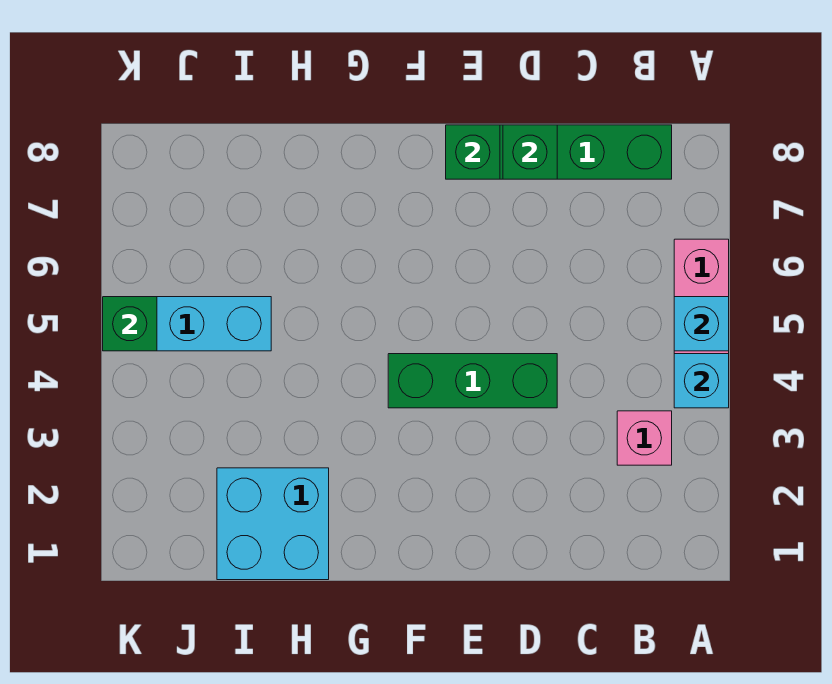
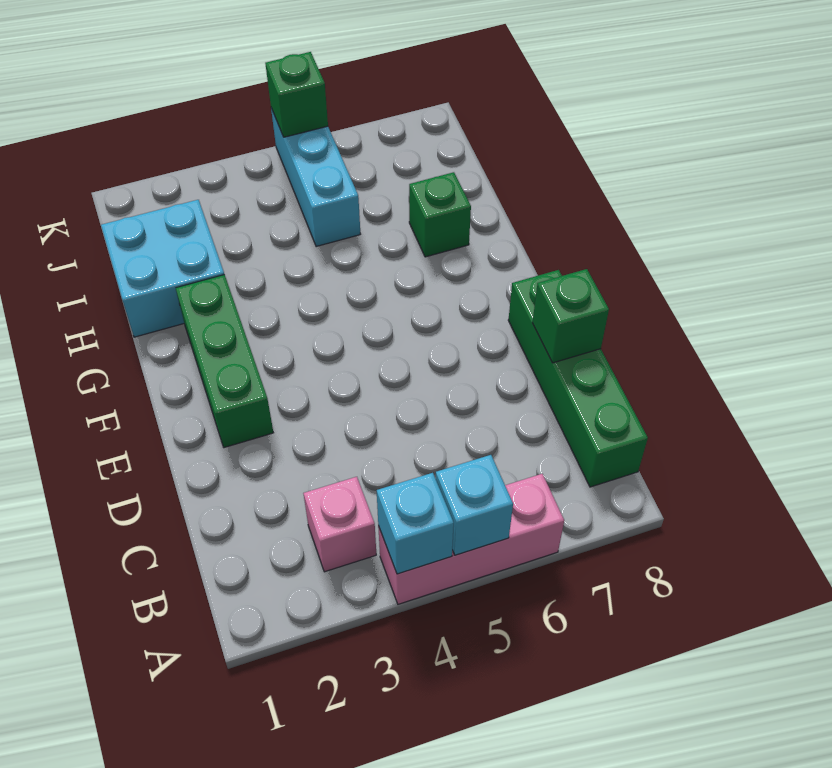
green brick D4:F4 level 1 -> green brick E2:G2 level 1
green brick E8 level 2 -> green brick H7 level 1

